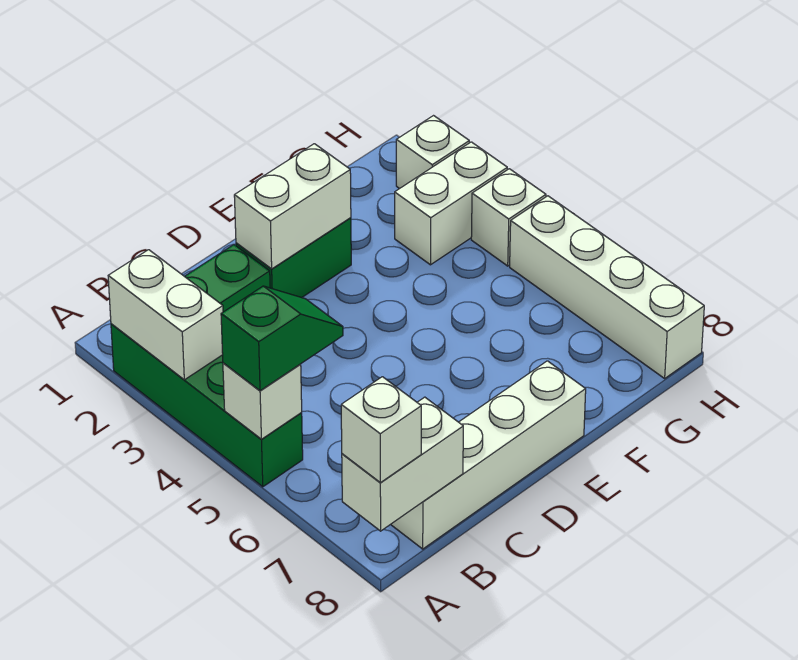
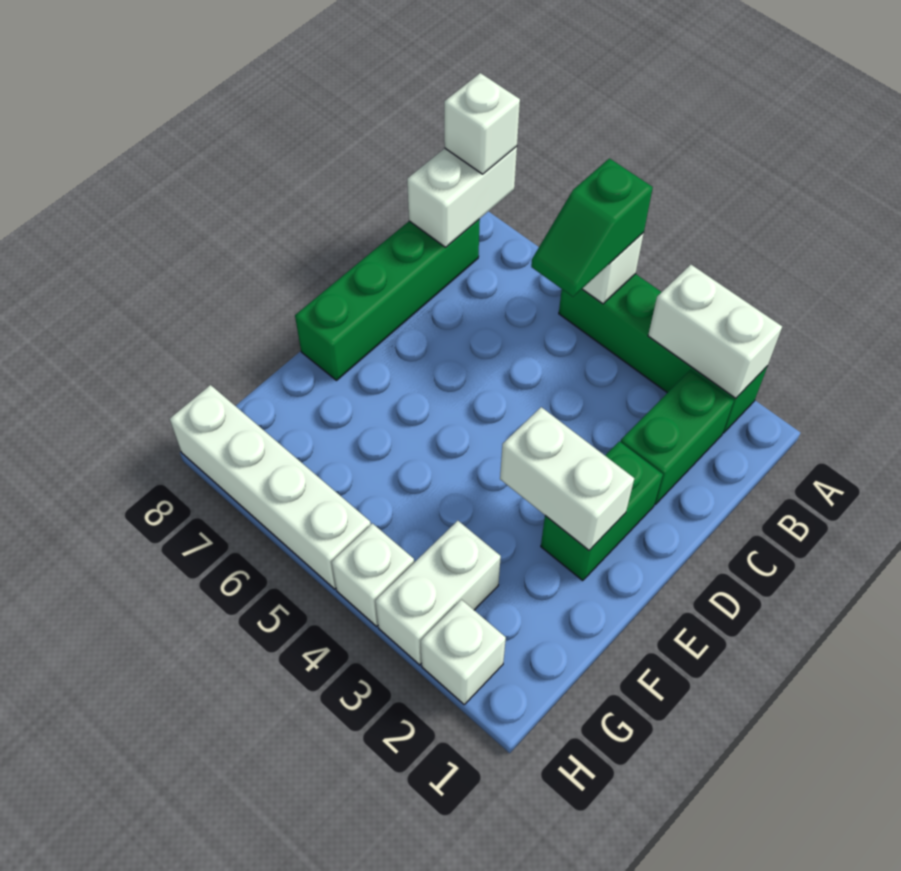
white brick B8:E8 level 1 -> green brick B8:E8 level 1
white brick D2:E2 level 2 -> white brick E2:E3 level 2

